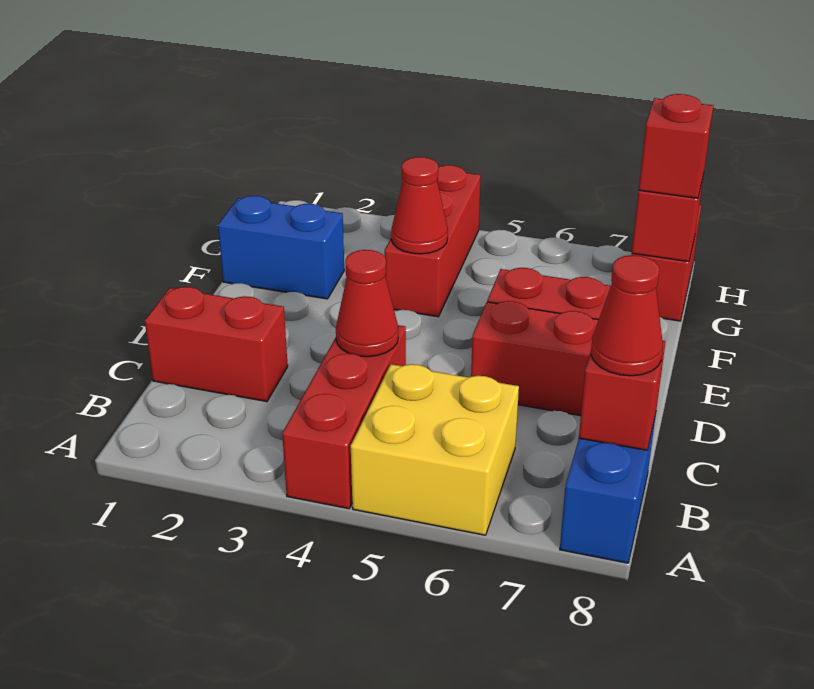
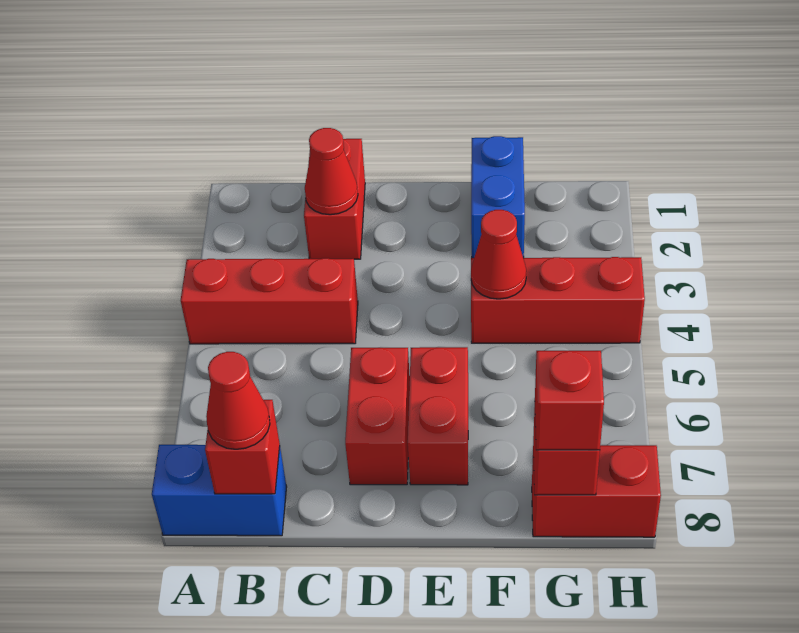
yellow brick A5:B6 level 1 -> none
red cone C4 level 2 -> red cone C2 level 2

